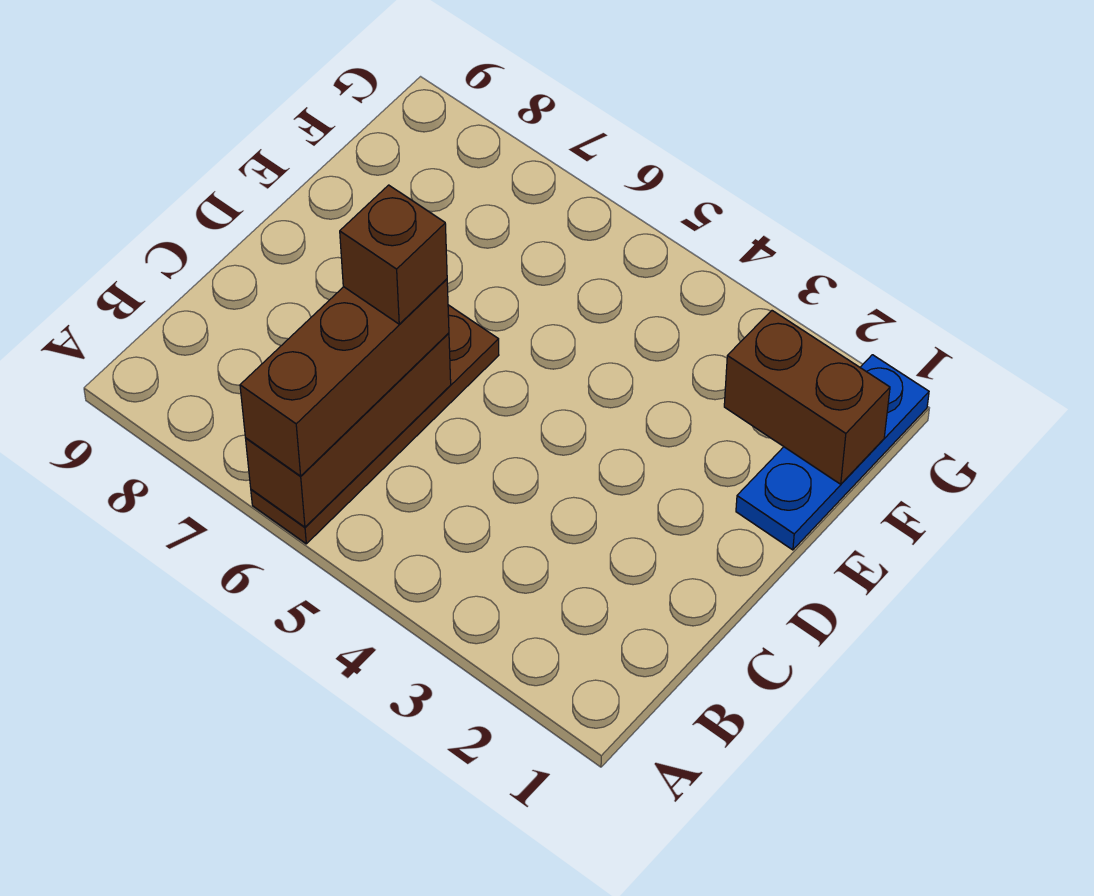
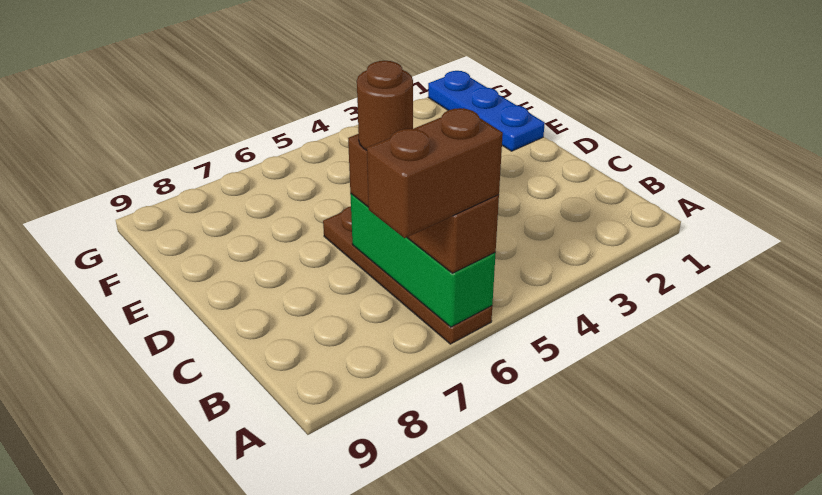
brown brick A6:C6 level 2 -> green brick A6:C6 level 2
brown brick C6 level 4 -> brown round brick C6 level 4
brown brick F1:F2 level 2 -> brown brick A6:A7 level 4

